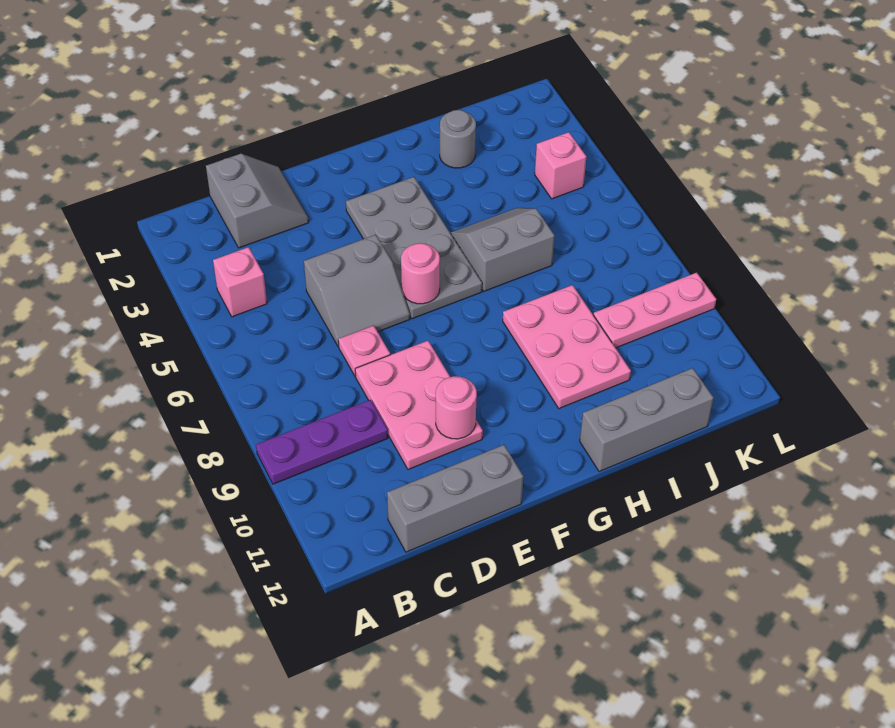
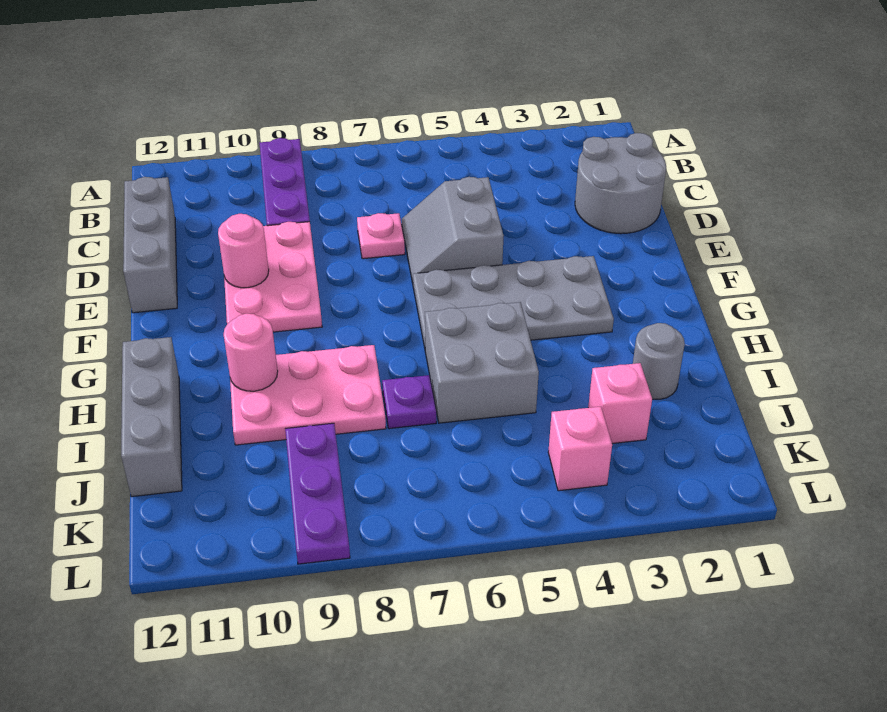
pink brick B4 level 1 -> pink brick J3 level 1
grey slope C1:D2 level 1 top C -> grey round brick C1:D2 level 1
pink plate D8:E10 level 1 -> pink plate D9:F10 level 1
pink round brick F6 level 2 -> pink round brick H10 level 2
grey slope H5:I6 level 1 top 6 -> grey brick H5:I6 level 1
none -> purple plate I7 level 1
pink plate J9:L9 level 1 -> purple plate J9:L9 level 1

